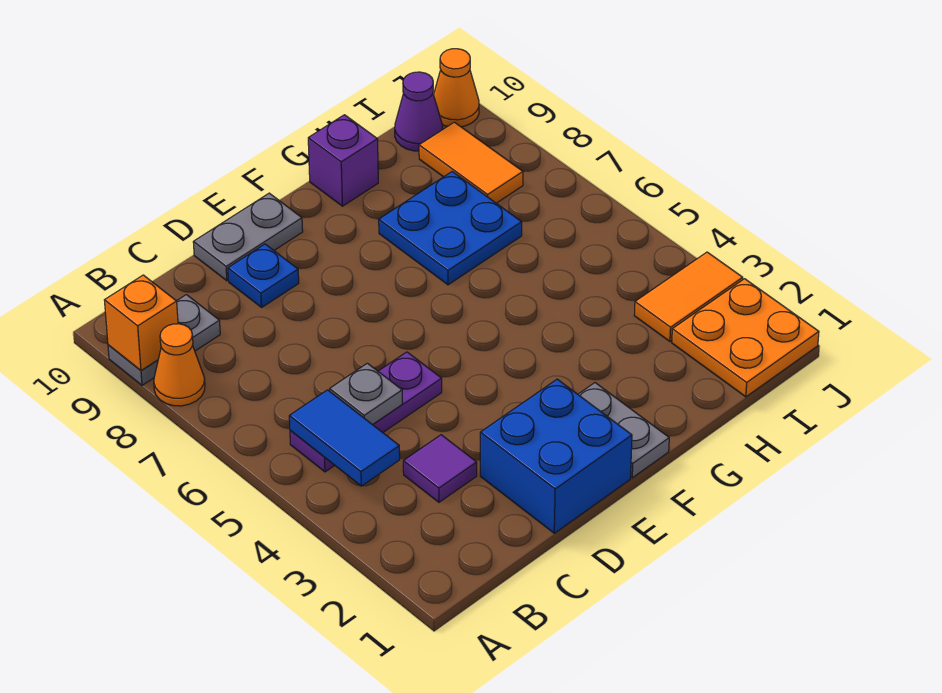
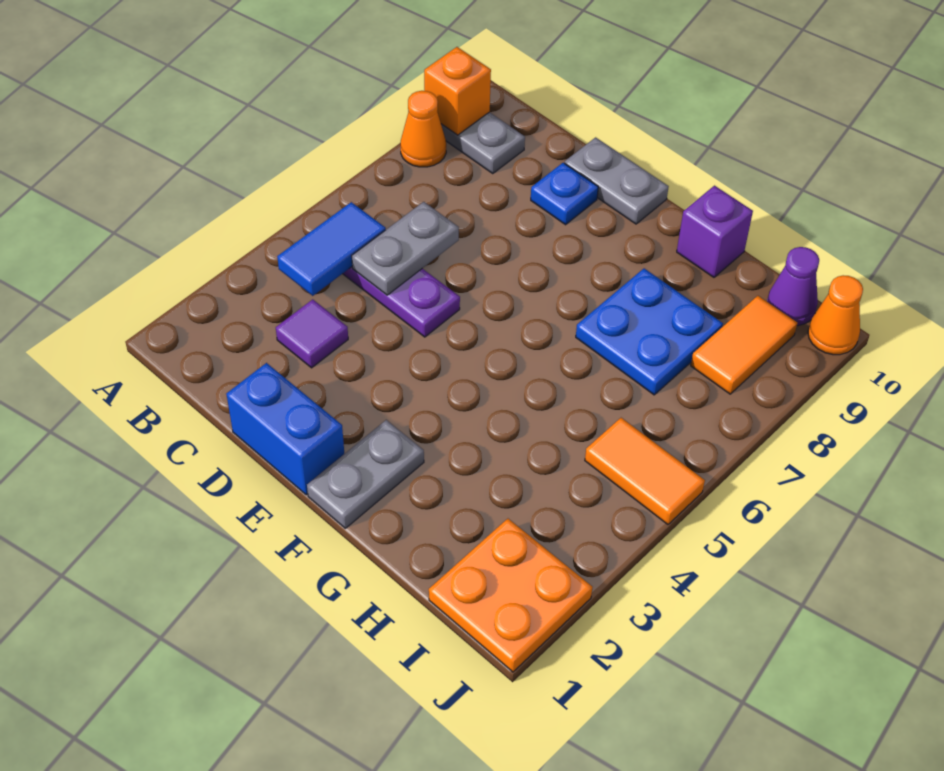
grey plate C5 level 2 -> grey plate C5:C6 level 2
blue brick D1:E2 level 1 -> blue brick D1:E1 level 1
orange tile I3:J3 level 1 -> orange tile I5:J5 level 1

